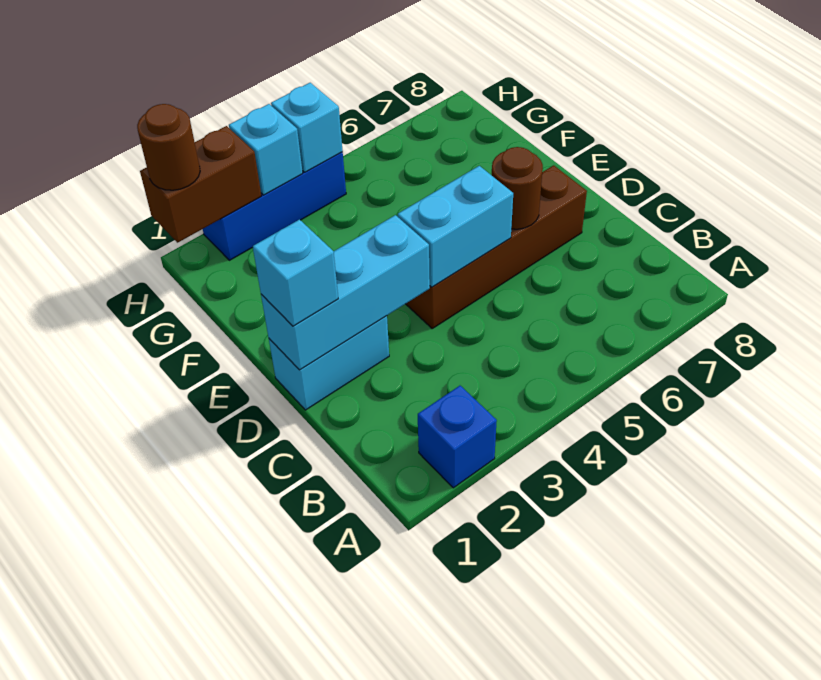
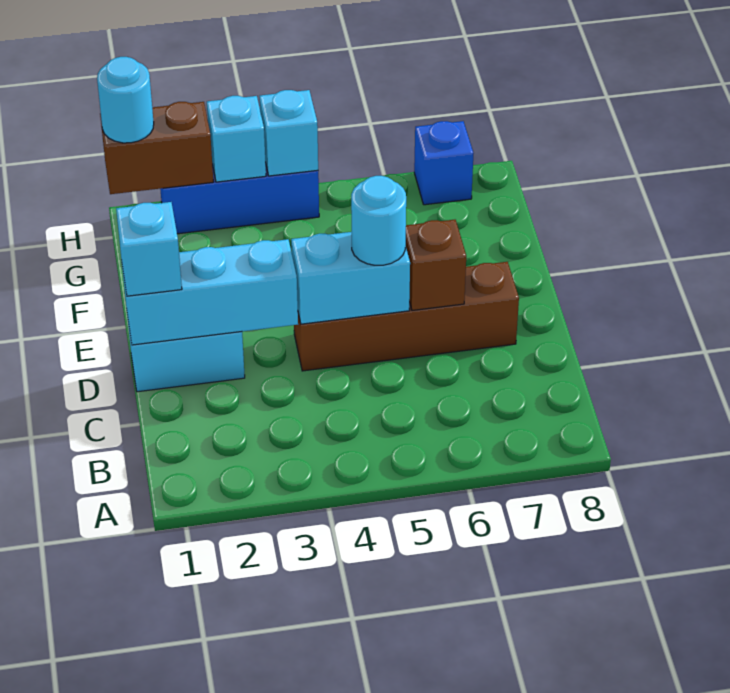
blue brick A2 level 1 -> blue brick H7 level 1
none -> cyan round brick D5 level 3
brown round brick D6 level 2 -> brown brick D6 level 2
brown round brick H1 level 3 -> cyan round brick H1 level 3

